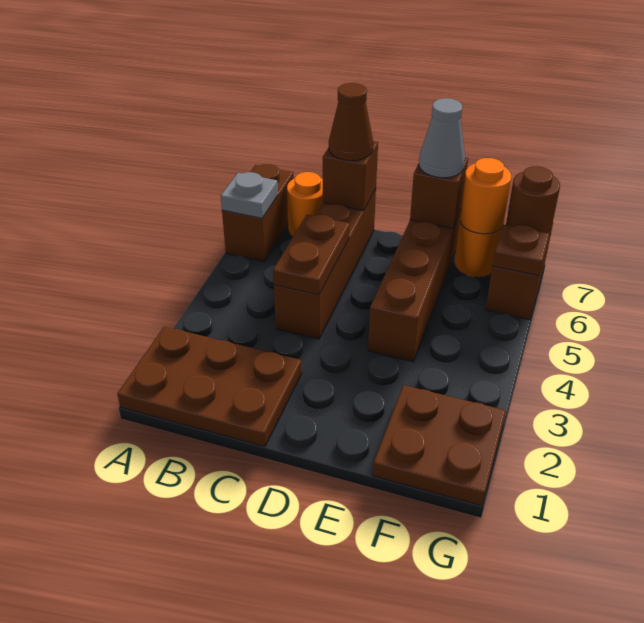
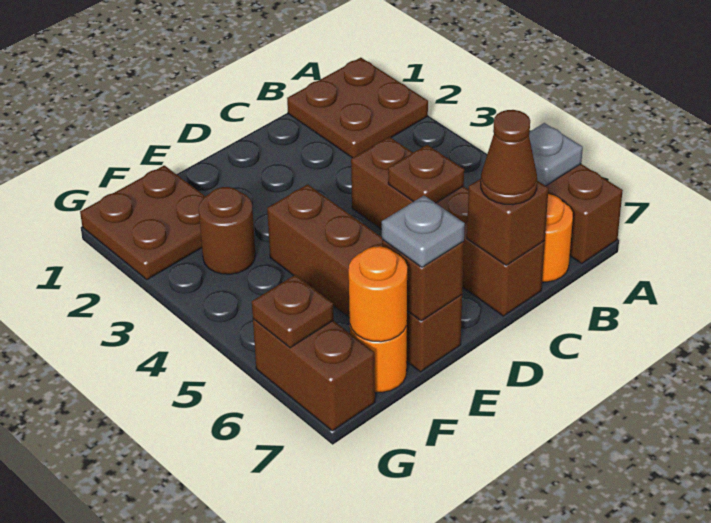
brown plate A1:C2 level 1 -> brown plate A1:B2 level 1
brown plate C4:C5 level 2 -> brown plate C5 level 2
grey cone E7 level 3 -> grey plate E7 level 3
brown round brick G7 level 2 -> brown round brick F3 level 1

